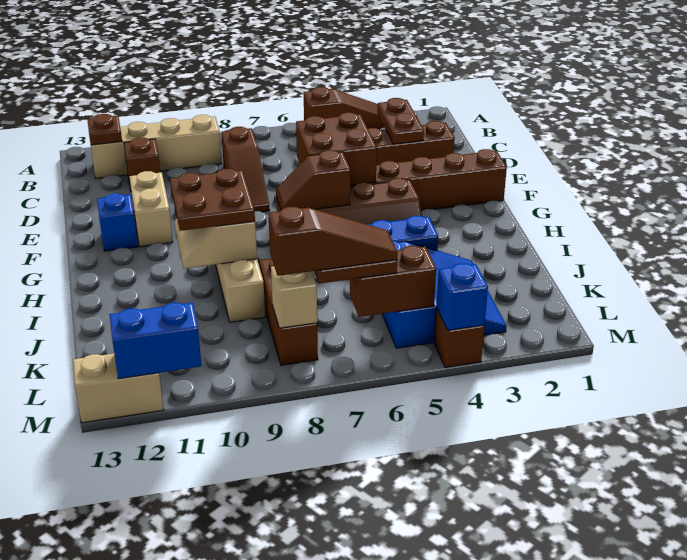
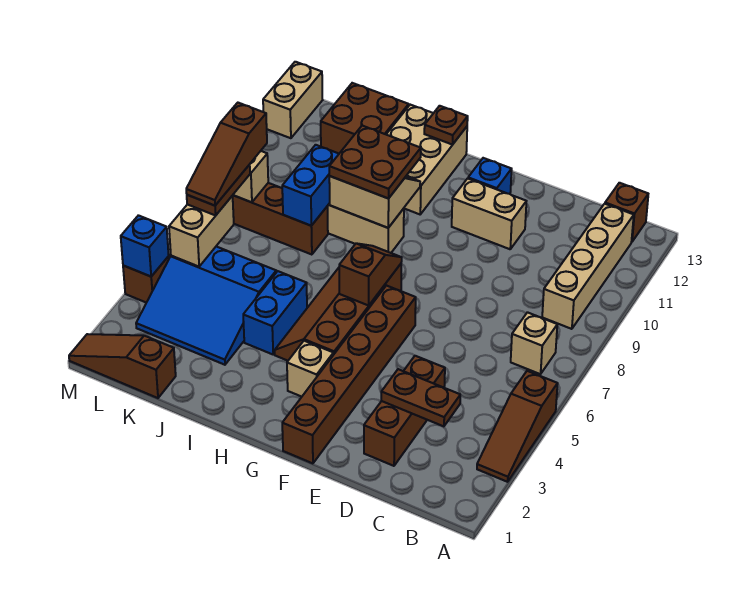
none -> tan brick B7 level 1
brown plate B12 level 2 -> brown plate H13 level 2
brown slope C8:E8 level 1 top C -> brown slope K1:M1 level 1 top K
brown brick C11 level 1 -> brown brick B13 level 1
brown brick E5:F6 level 2 -> brown brick J12:K13 level 1
none -> tan brick G3 level 1
none -> tan brick H11:I13 level 1
brown brick L5:L6 level 2 -> tan brick L5:L6 level 2
blue brick M11:M12 level 2 -> blue brick J8:J9 level 2

